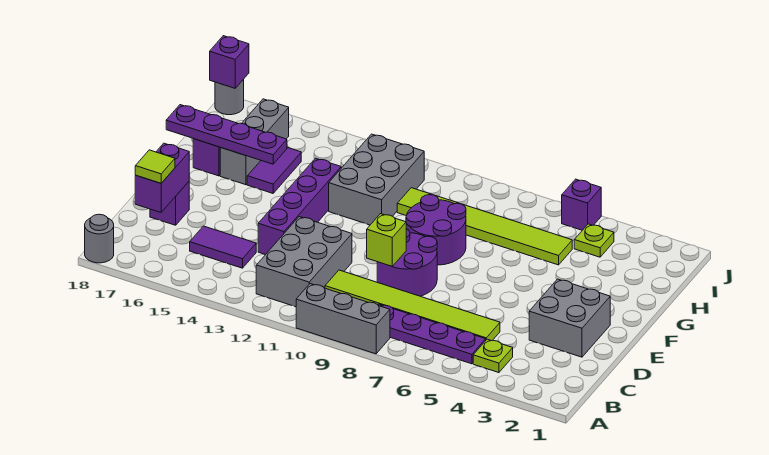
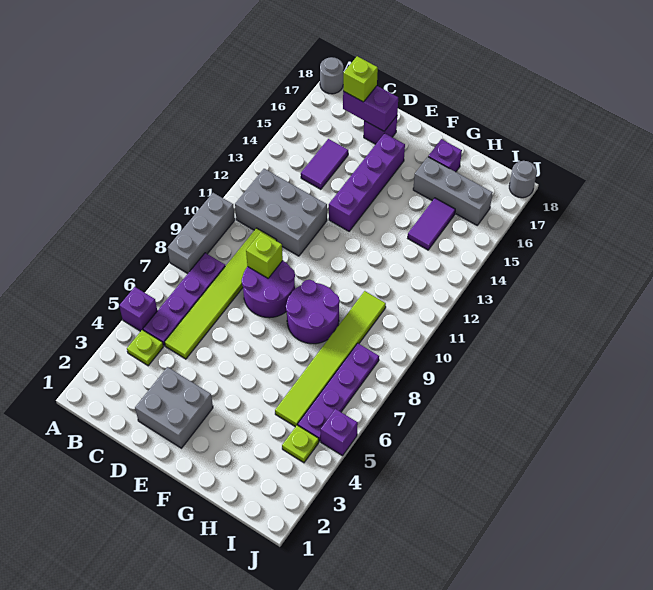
lime tile C17 level 3 -> lime brick C17 level 3
purple brick D13:G13 level 1 -> purple brick E13:E16 level 1
grey brick G11:I12 level 1 -> none
purple tile G15:H15 level 1 -> purple tile H14:H15 level 1
purple plate G15:G18 level 2 -> purple plate I5:I8 level 1
purple brick J18 level 2 -> purple brick A5 level 1

